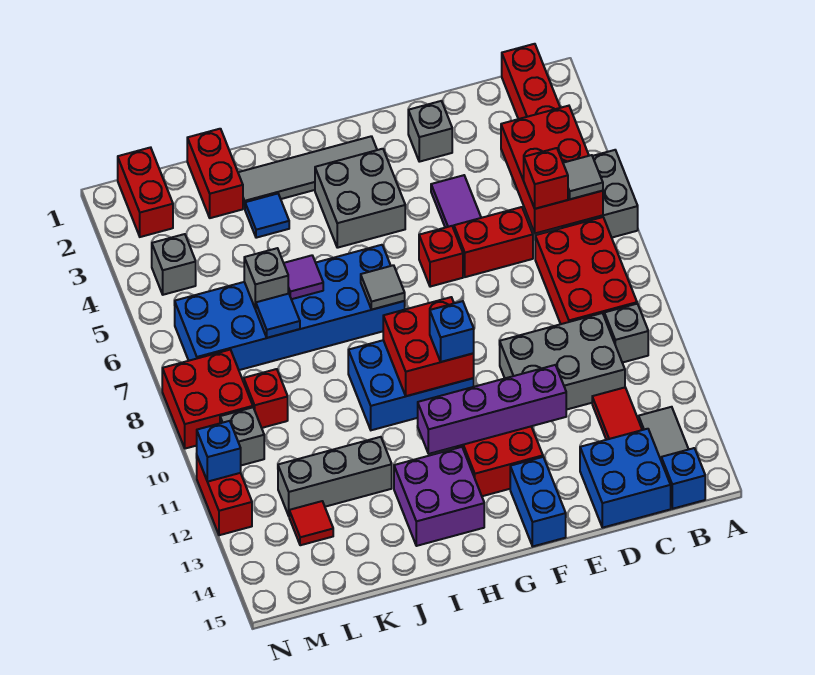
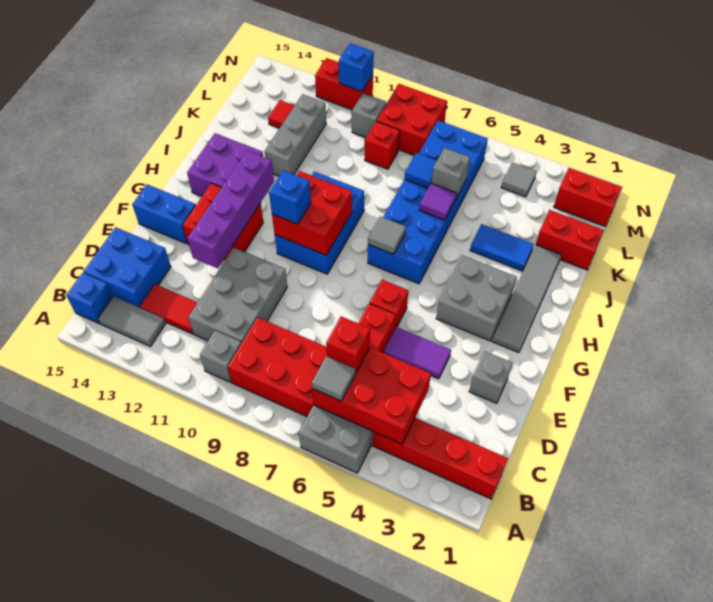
blue tile J3 level 1 -> blue tile J3:J4 level 1
grey brick M4 level 1 -> grey tile M4 level 1

